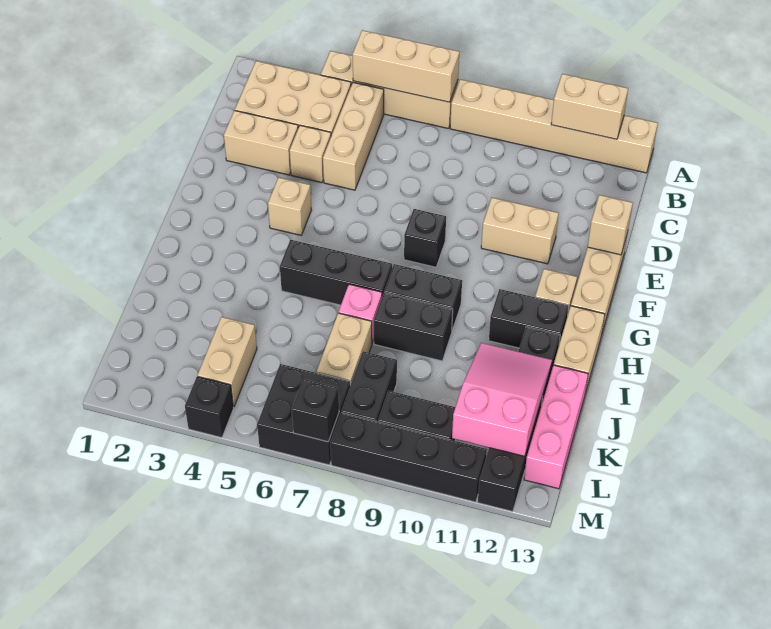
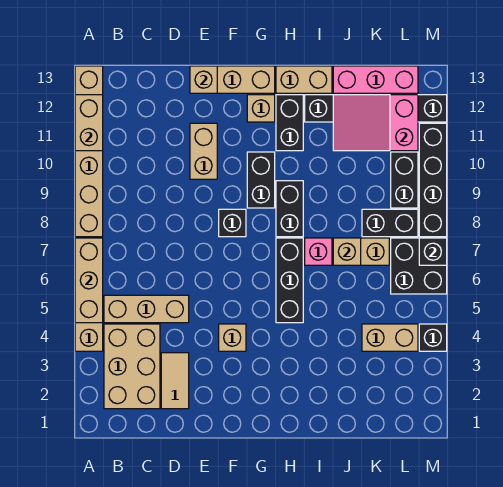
tan brick D2:D3 level 1 -> tan tile D2:D3 level 1
tan brick D4 level 1 -> tan brick J7 level 2
black brick I8:I9 level 1 -> black brick G9:G10 level 1

